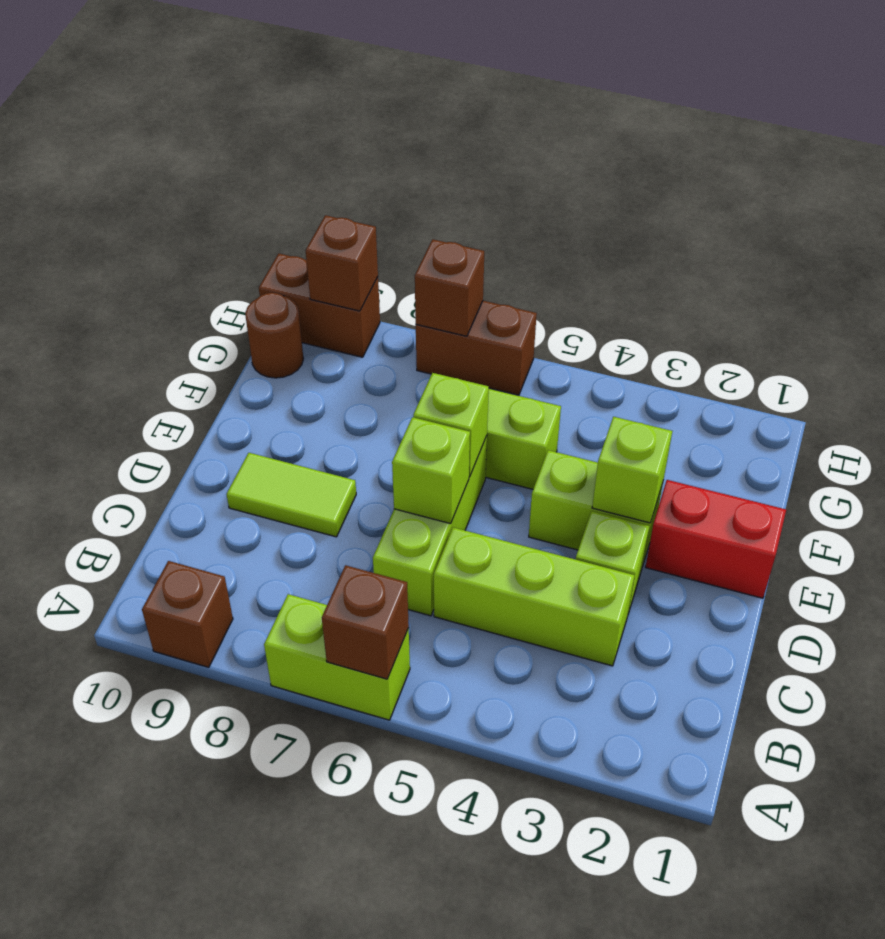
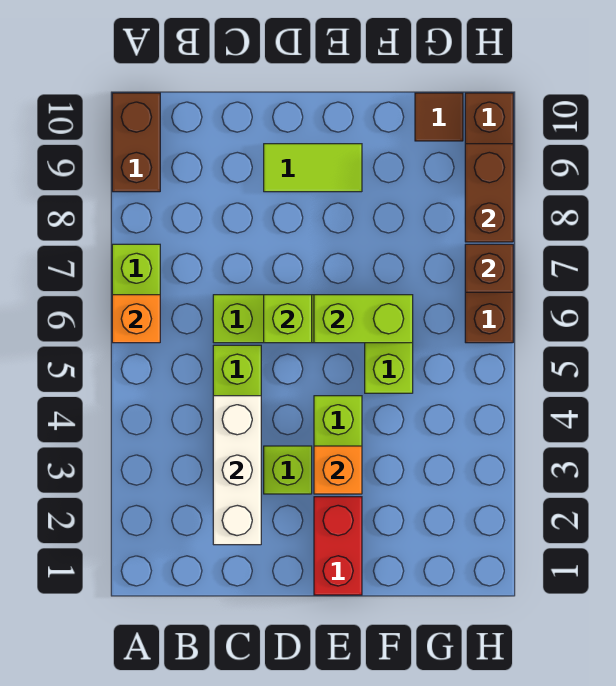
brown brick A6 level 2 -> orange brick A6 level 2
brown brick A9 level 1 -> brown brick A9:A10 level 1
none -> white brick C2:C4 level 2
lime tile D8:D9 level 1 -> lime tile D9:E9 level 1
lime brick E3 level 2 -> orange brick E3 level 2
lime brick E6 level 2 -> lime brick E6:F6 level 2
brown round brick G10 level 1 -> brown tile G10 level 1
brown brick H9 level 2 -> brown brick H8:H9 level 2

